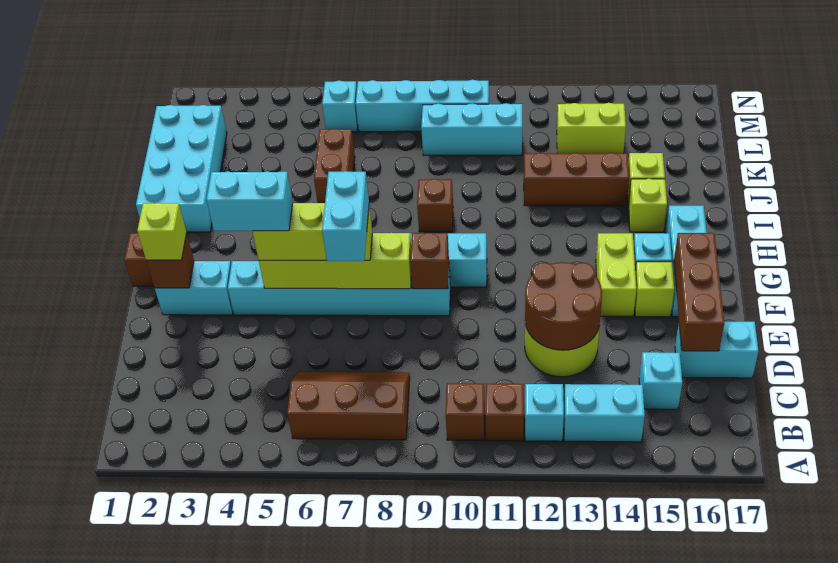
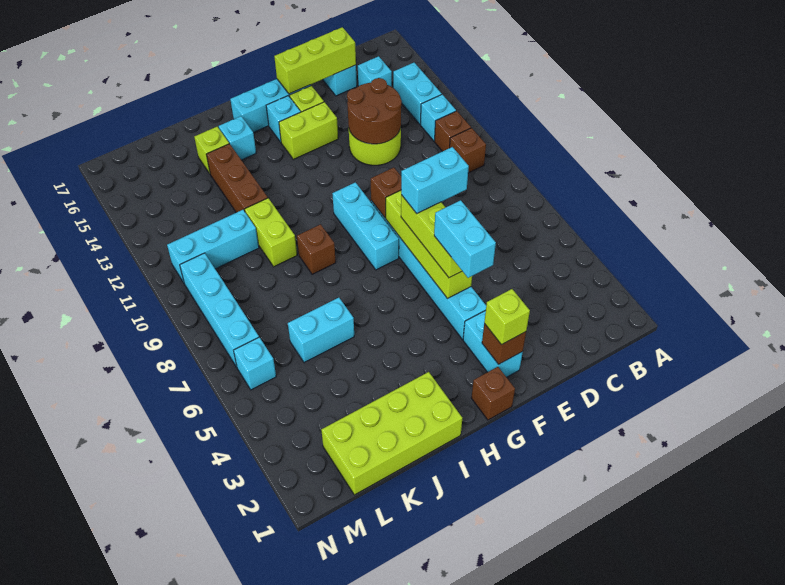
brown slope B6:C8 level 1 top B -> none
brown brick D16:F16 level 2 -> lime brick D16:F16 level 2
cyan brick I1:L2 level 1 -> lime brick I1:L2 level 1
lime brick I15 level 1 -> cyan brick I15 level 1
brown brick J6:K6 level 1 -> cyan brick J6:K6 level 1
cyan brick L9:L11 level 1 -> cyan brick K11:M11 level 1
lime brick L13:L14 level 1 -> lime brick J10:J11 level 1

